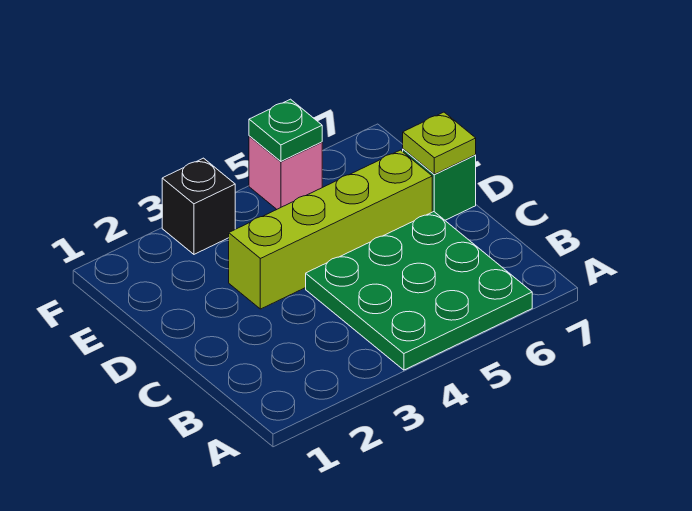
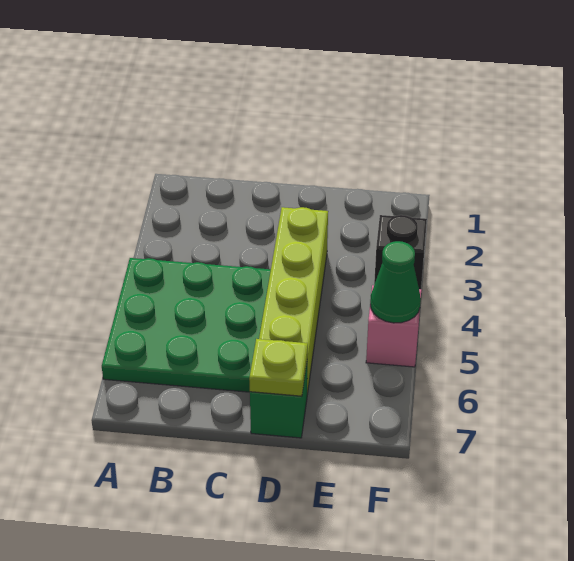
green plate F5 level 2 -> green cone F5 level 2

